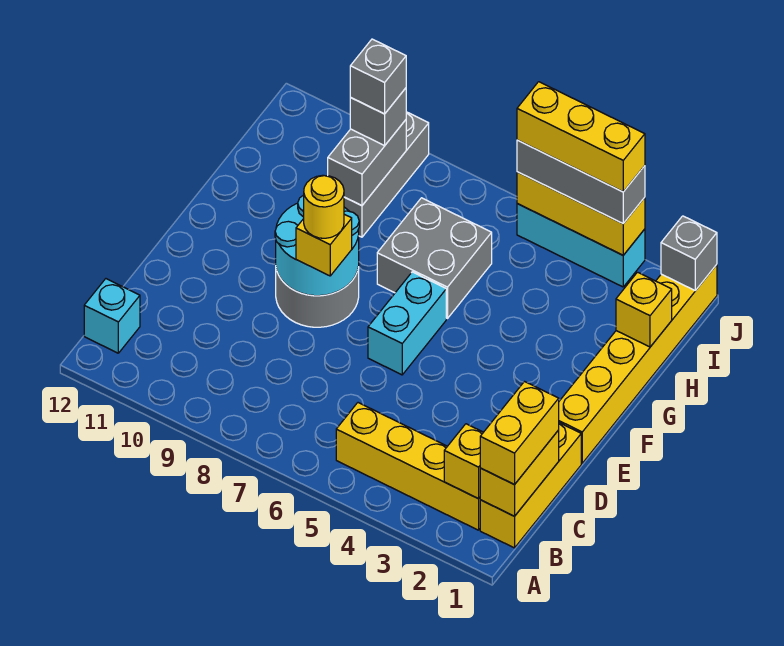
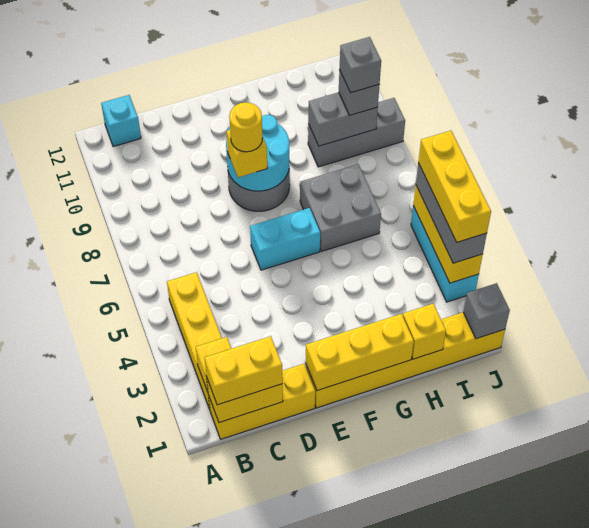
none -> yellow brick E1:G1 level 2

